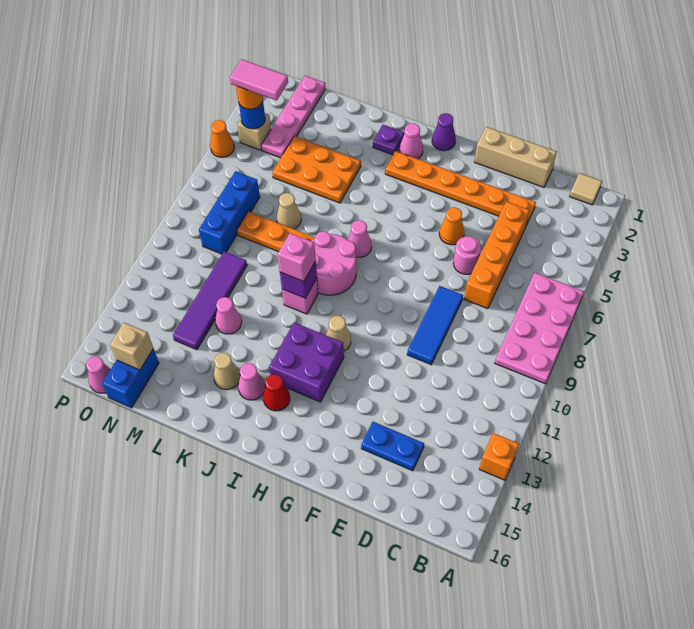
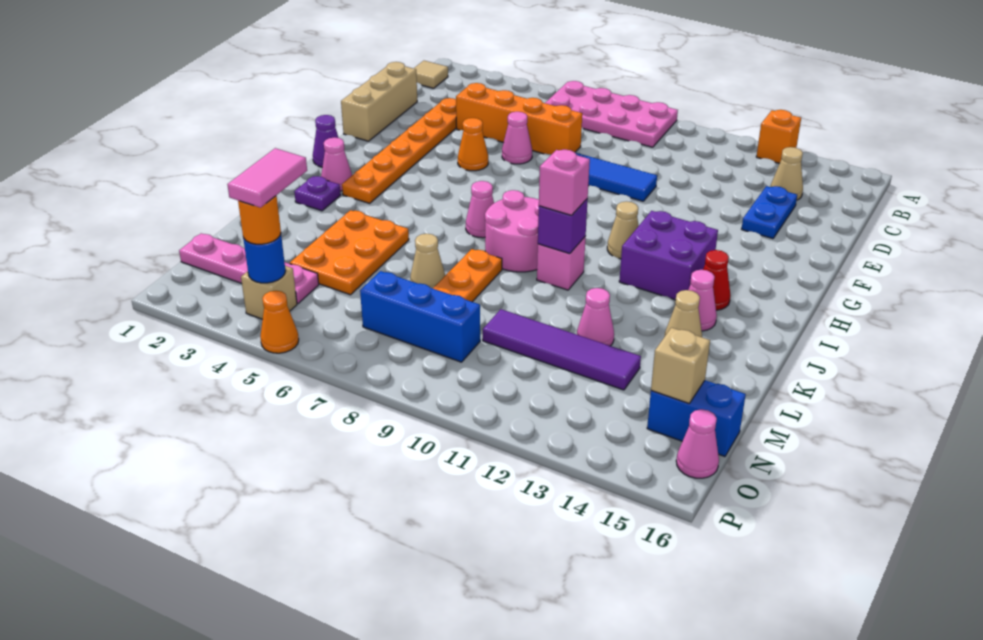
none -> tan cone C14 level 1
pink round brick E6 level 1 -> pink cone E6 level 1

